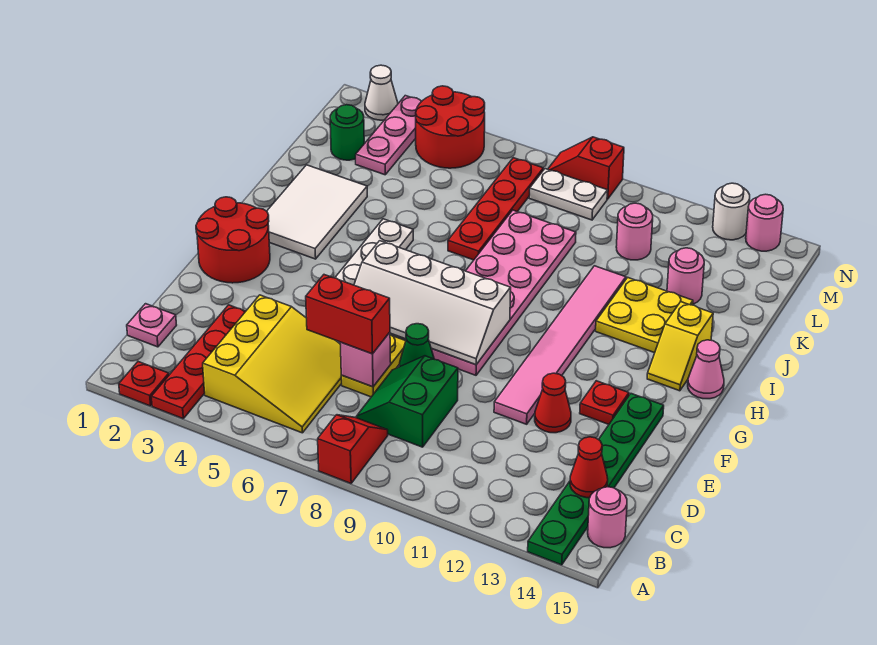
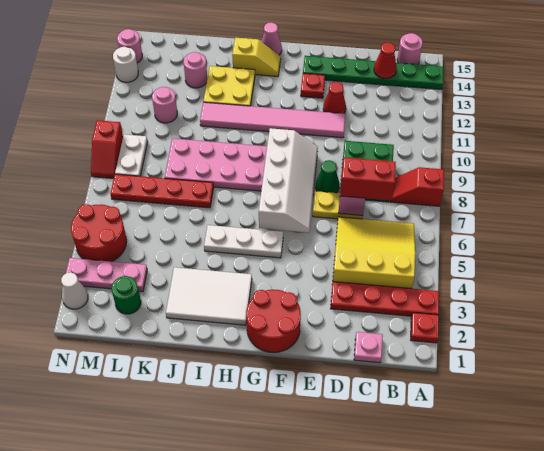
red brick D6:D7 level 3 -> red brick C7:D7 level 3

